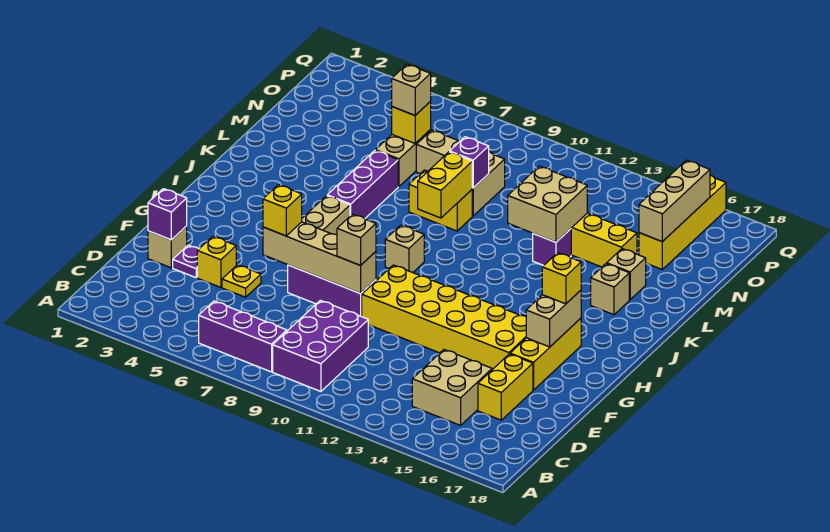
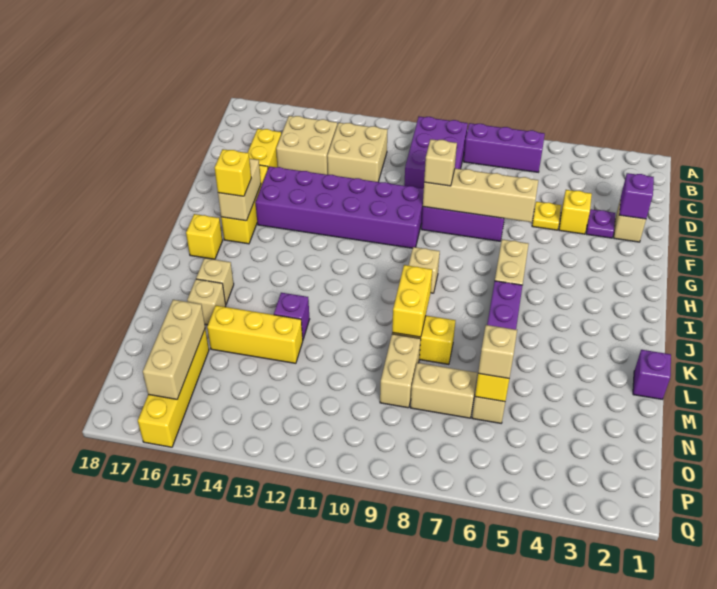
yellow brick F6 level 3 -> yellow brick I17 level 1
yellow brick F10:G15 level 1 -> purple brick F10:G15 level 1
tan brick L12:M13 level 2 -> tan brick C12:D13 level 1
purple brick M9 level 2 -> purple brick L1 level 1

